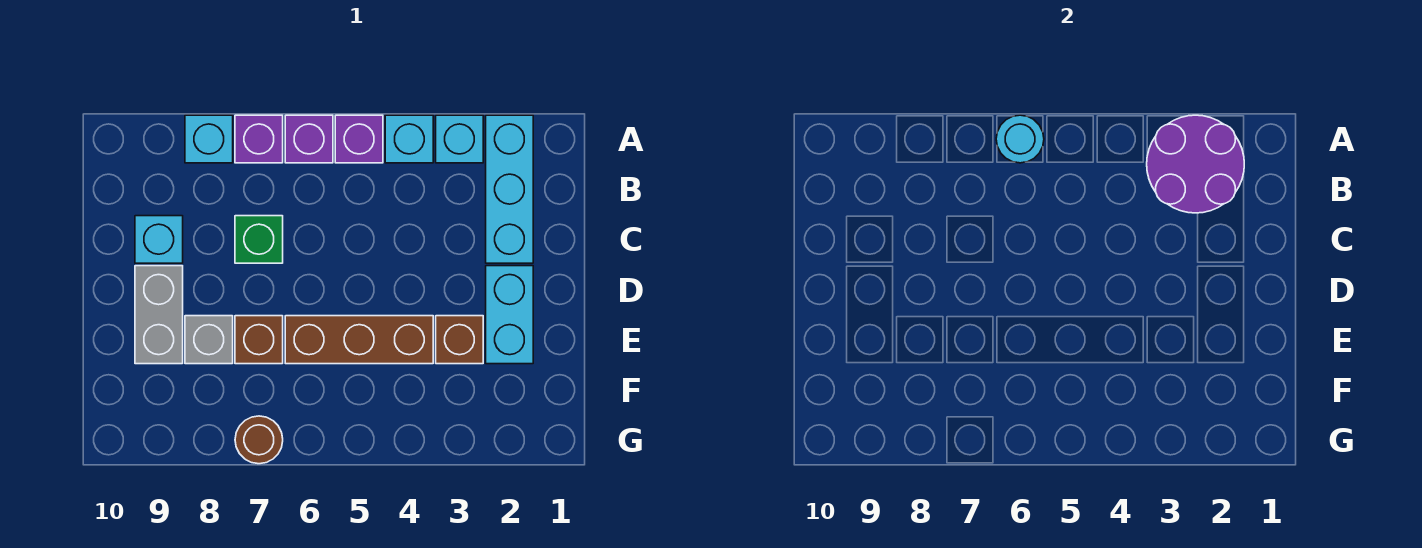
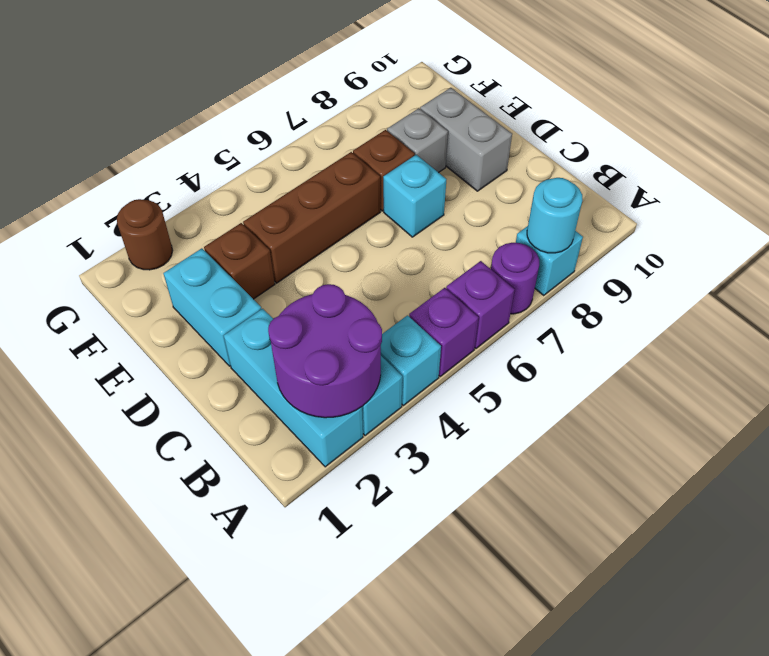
cyan round brick A6 level 2 -> cyan round brick A8 level 2
purple brick A7 level 1 -> purple round brick A7 level 1
green brick C7 level 1 -> none
cyan brick C9 level 1 -> cyan brick D7 level 1
brown round brick G7 level 1 -> brown round brick G2 level 1

